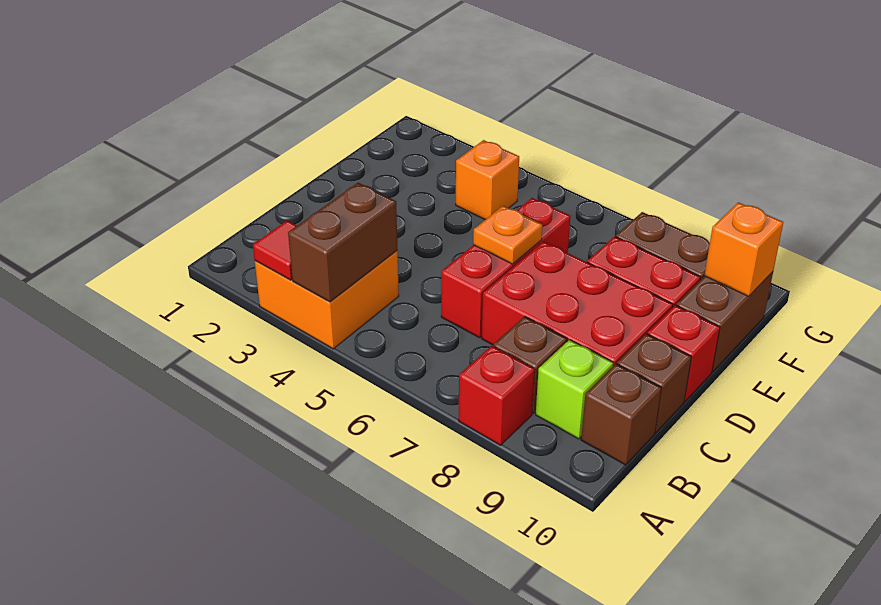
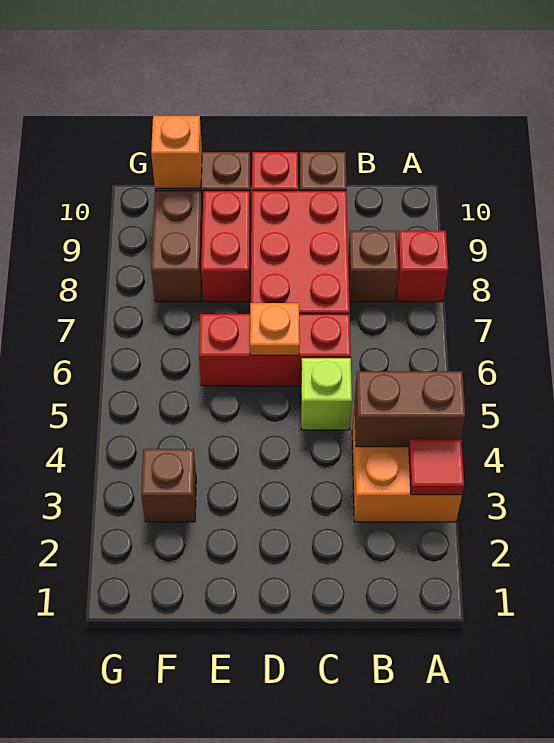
lime brick B9 level 1 -> lime brick C5 level 1
brown brick B10 level 1 -> brown brick F3 level 1
orange brick F4 level 1 -> none

